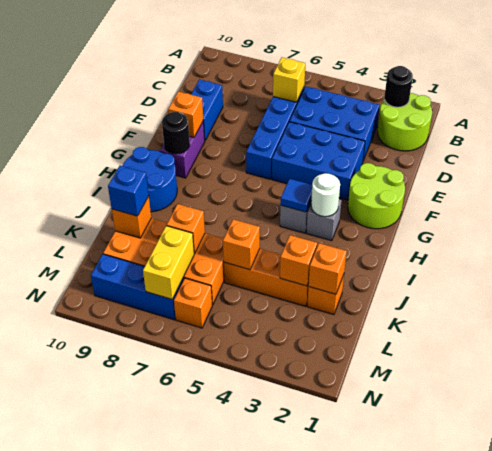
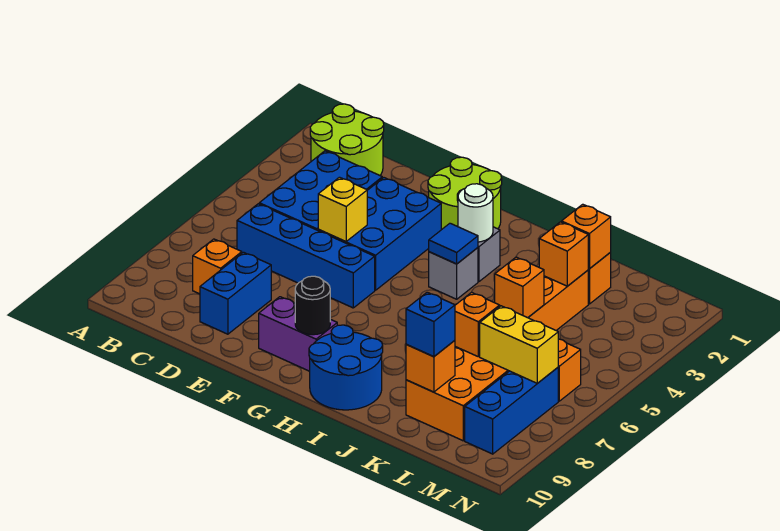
black round brick B2 level 2 -> none
yellow brick C6 level 2 -> yellow brick E5 level 2
blue brick D9:E9 level 1 -> blue brick D8:D9 level 1
orange brick F9 level 2 -> orange brick C8 level 1

